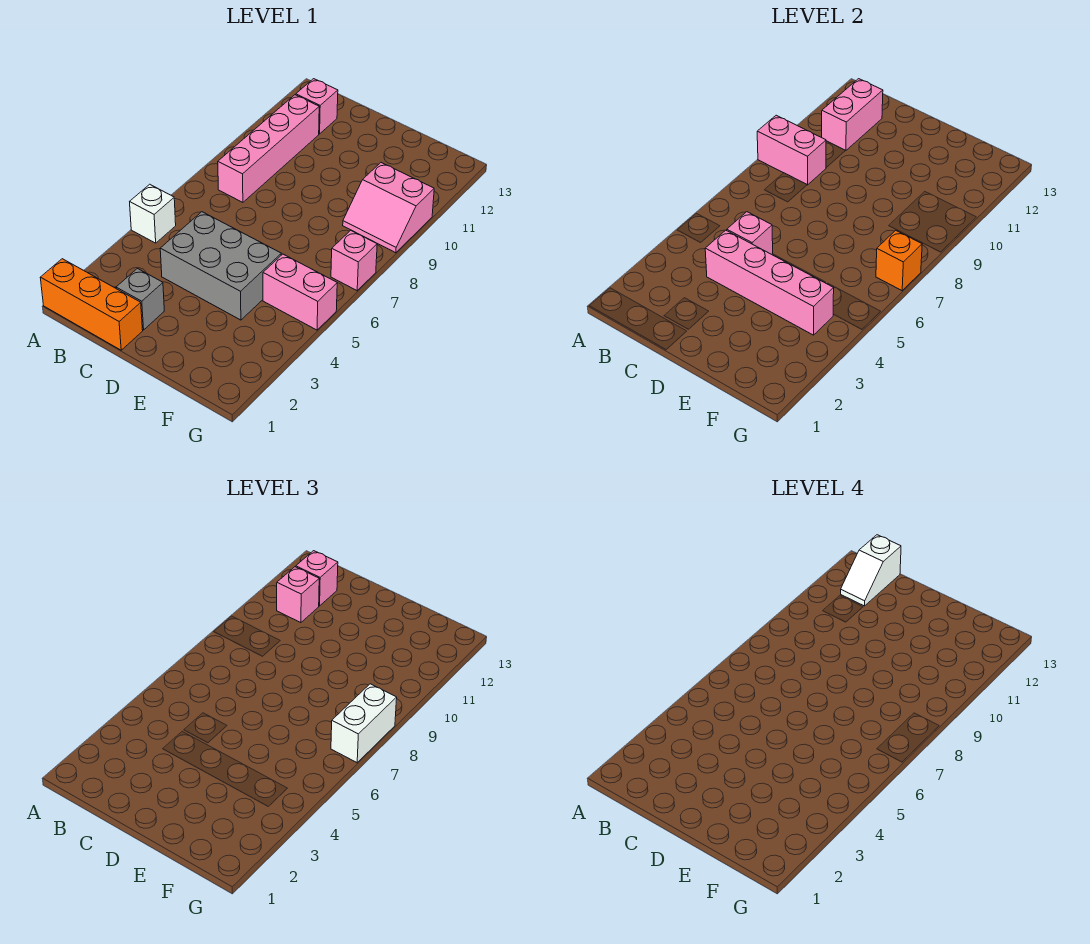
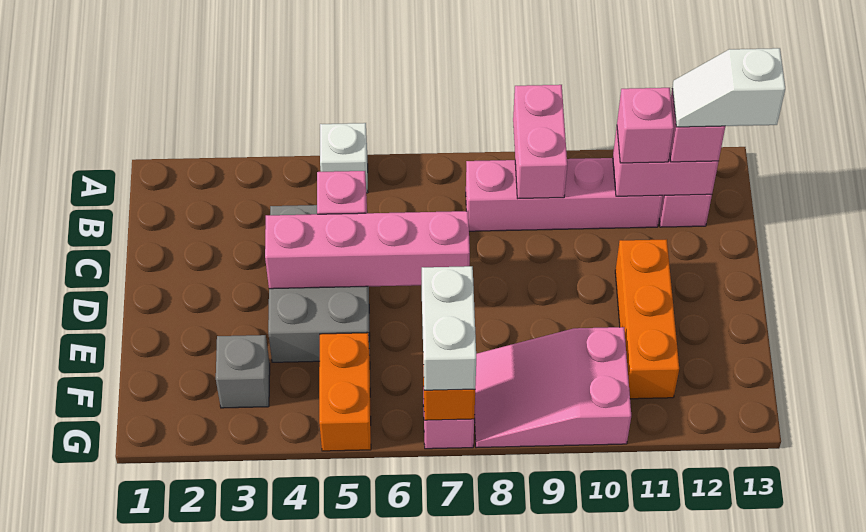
orange brick A1:C1 level 1 -> orange brick D11:F11 level 1
grey brick C2 level 1 -> grey brick F3 level 1
pink brick C4:F4 level 2 -> pink brick D4:D7 level 2
pink brick F5:G5 level 1 -> orange brick F5:G5 level 1
pink slope F9:G10 level 1 top 10 -> pink slope F8:G10 level 1 top 10
white brick G7:G8 level 3 -> white brick F7:G7 level 3

